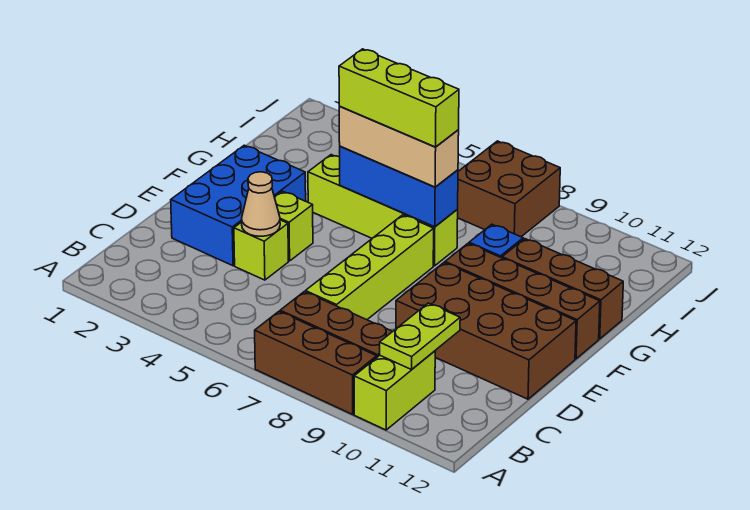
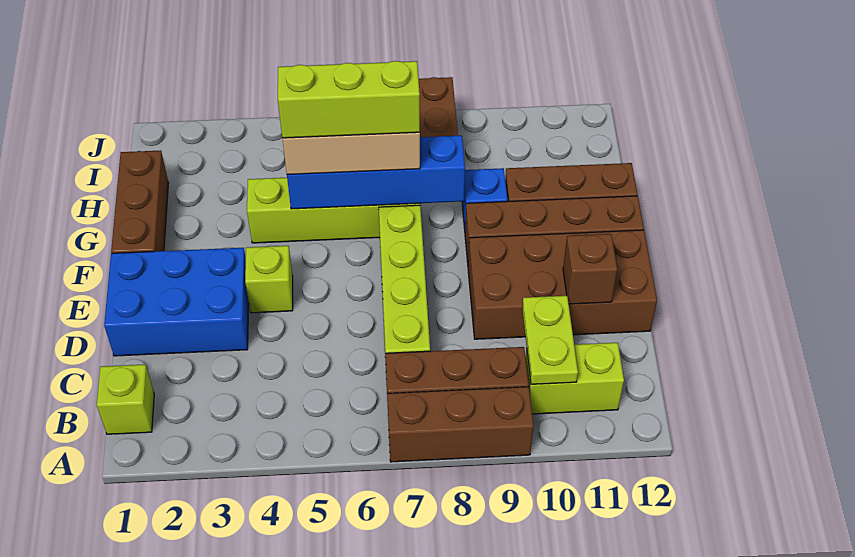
lime brick A10:B10 level 1 -> lime brick B10:B11 level 1
blue brick D2:F3 level 1 -> blue brick D1:E3 level 1
lime brick D4 level 1 -> lime brick B1 level 1
tan cone D4 level 2 -> none
none -> brown brick D11 level 2
none -> brown brick F1:H1 level 1
blue brick G5:G7 level 2 -> blue brick G5:G8 level 2

